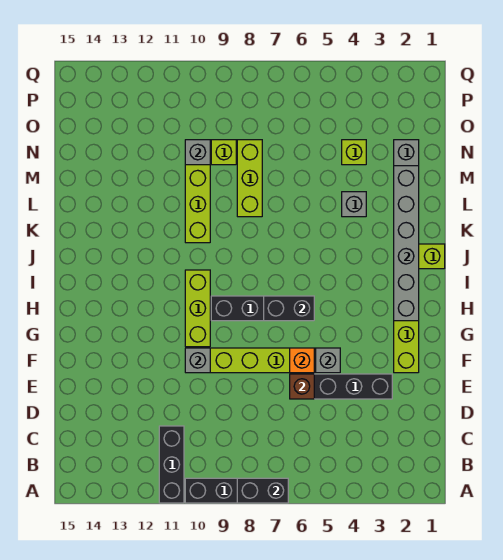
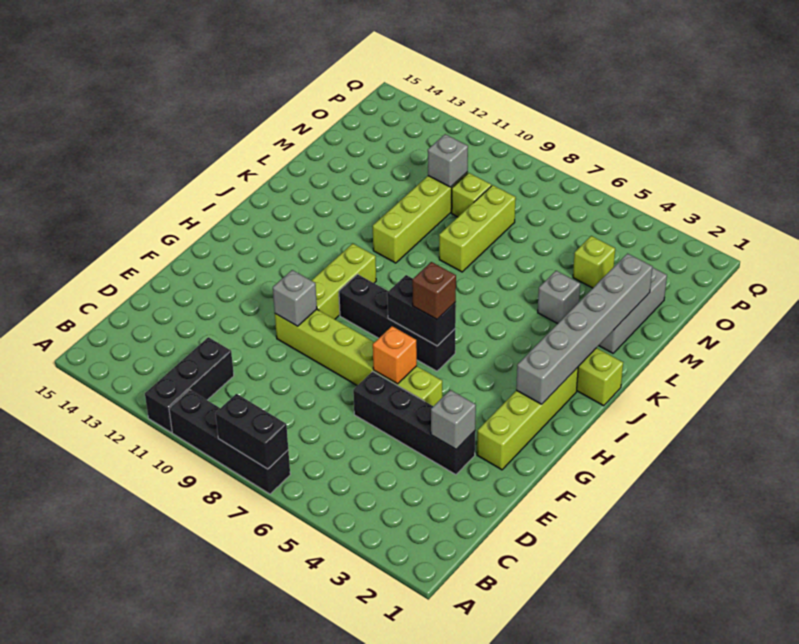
brown brick E6 level 2 -> brown brick H6 level 3
grey brick F5 level 2 -> grey brick E3 level 2

